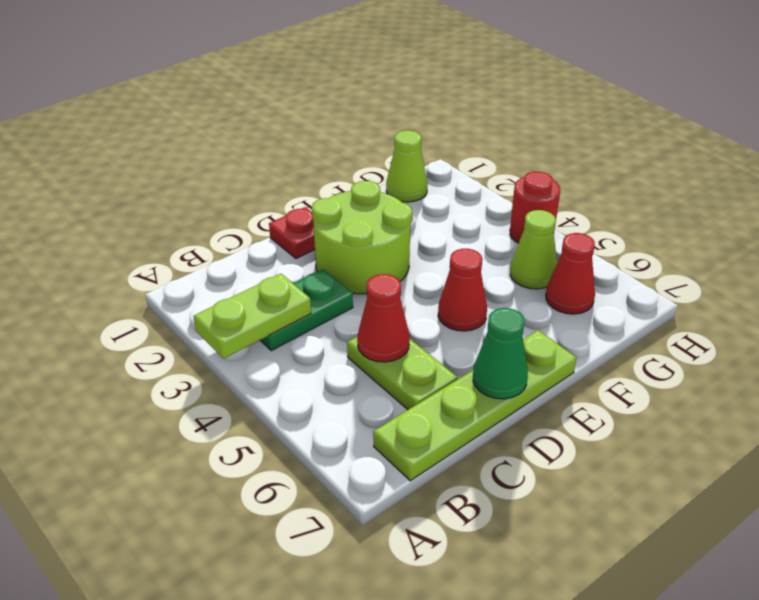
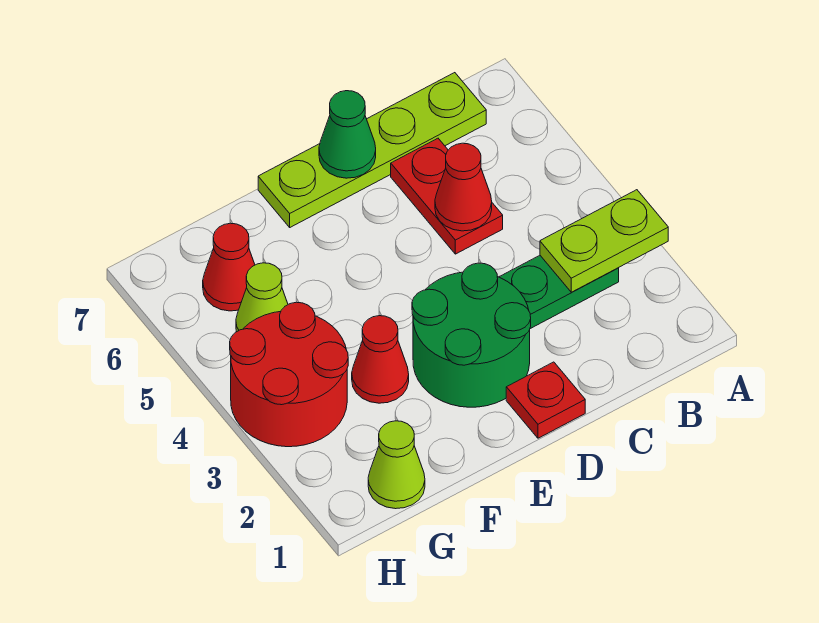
lime plate C5:C6 level 1 -> red plate C5:C6 level 1
lime round brick D2:E3 level 1 -> green round brick D2:E3 level 1
red cone E5 level 1 -> red cone F3 level 1
red round brick H4 level 1 -> red round brick G3:H4 level 1

